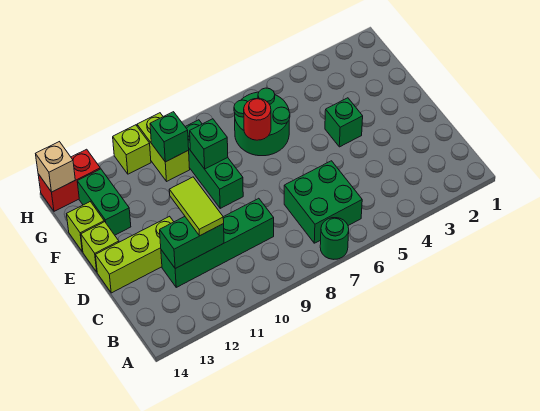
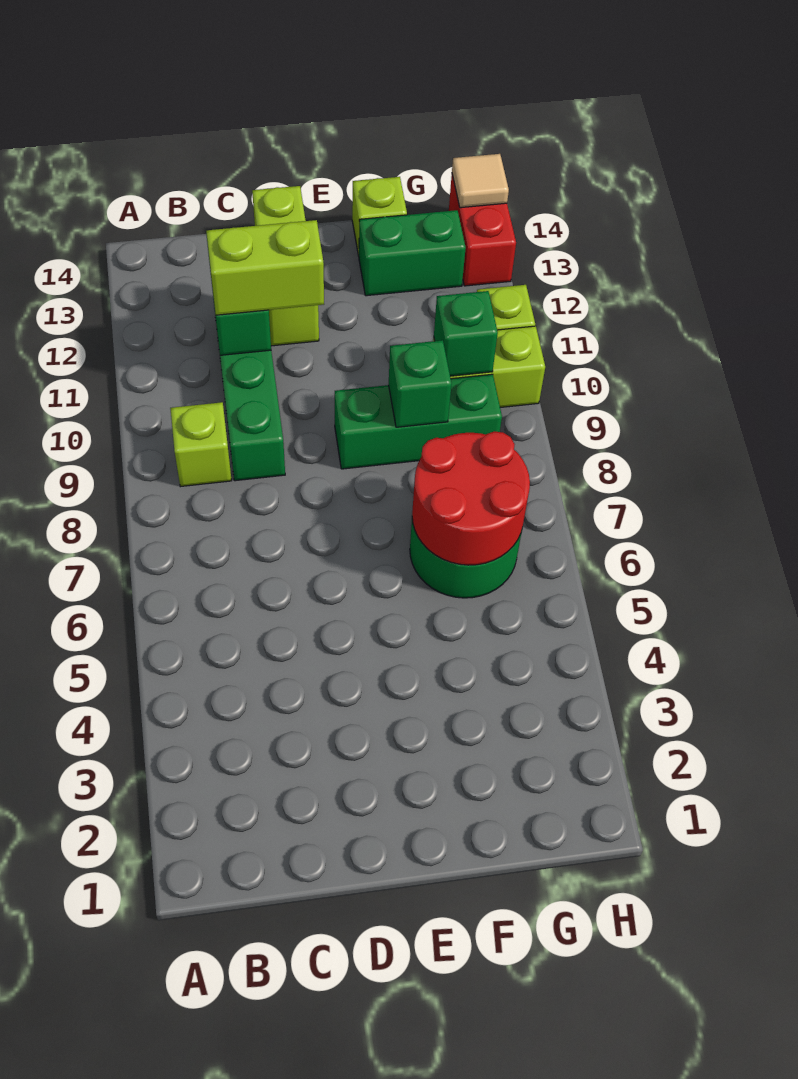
green round brick A7 level 1 -> none
green brick B6:C7 level 1 -> none
lime tile C11:D11 level 3 -> lime brick C11:D11 level 3
green brick E4 level 1 -> none
lime brick E14 level 1 -> lime brick B9 level 1
red round brick F7 level 2 -> red round brick F6:G7 level 2
tan brick H14 level 2 -> tan tile H14 level 2

